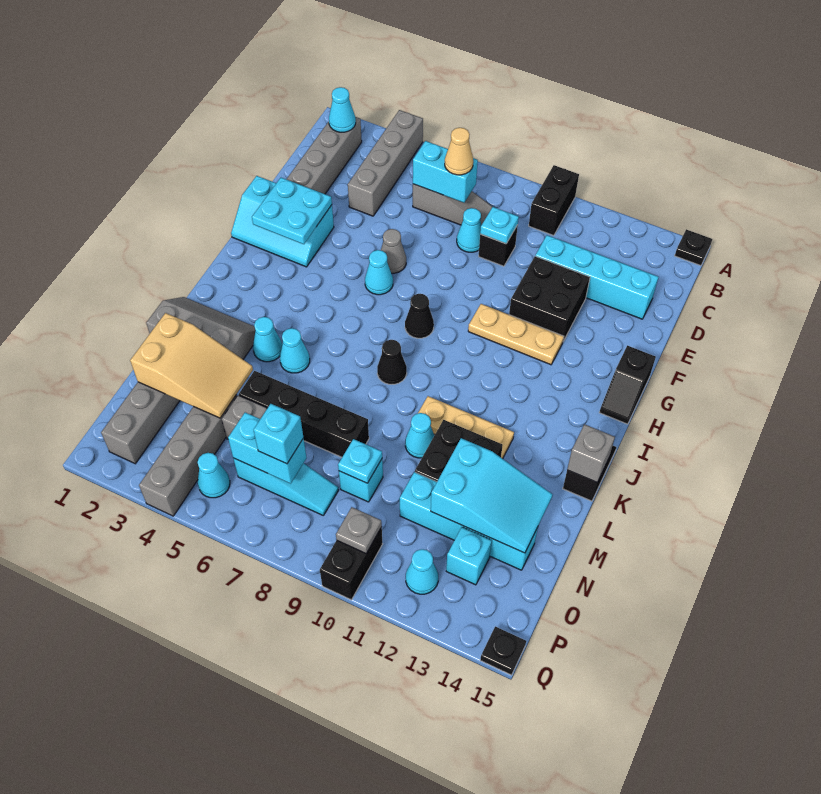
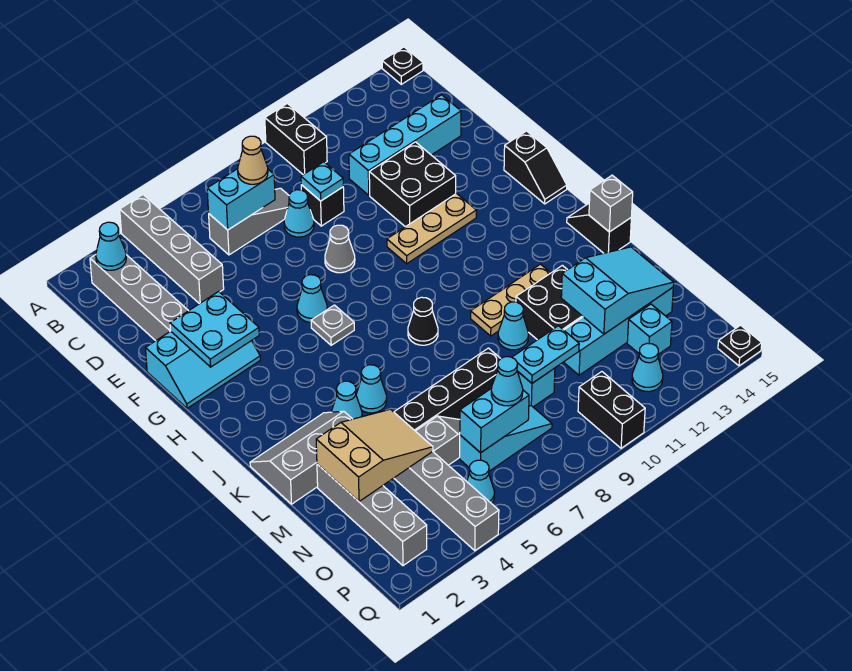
grey cone F6 level 1 -> grey cone F8 level 1
black cone H8 level 1 -> none
cyan plate N9 level 2 -> cyan plate N9:N10 level 2
cyan brick O7 level 3 -> cyan cone O7 level 3
grey plate P10 level 2 -> grey plate H6 level 1

